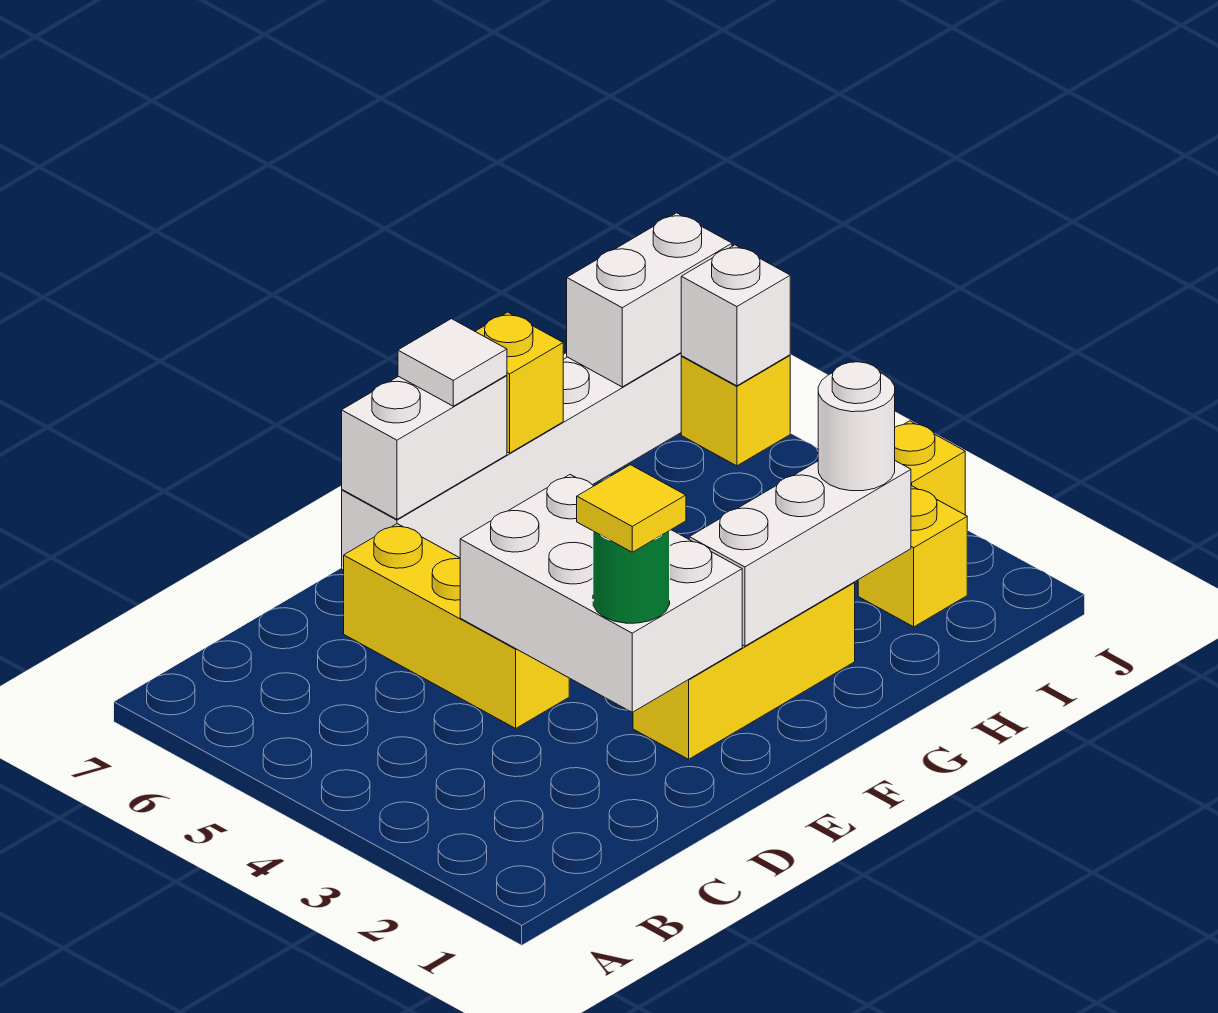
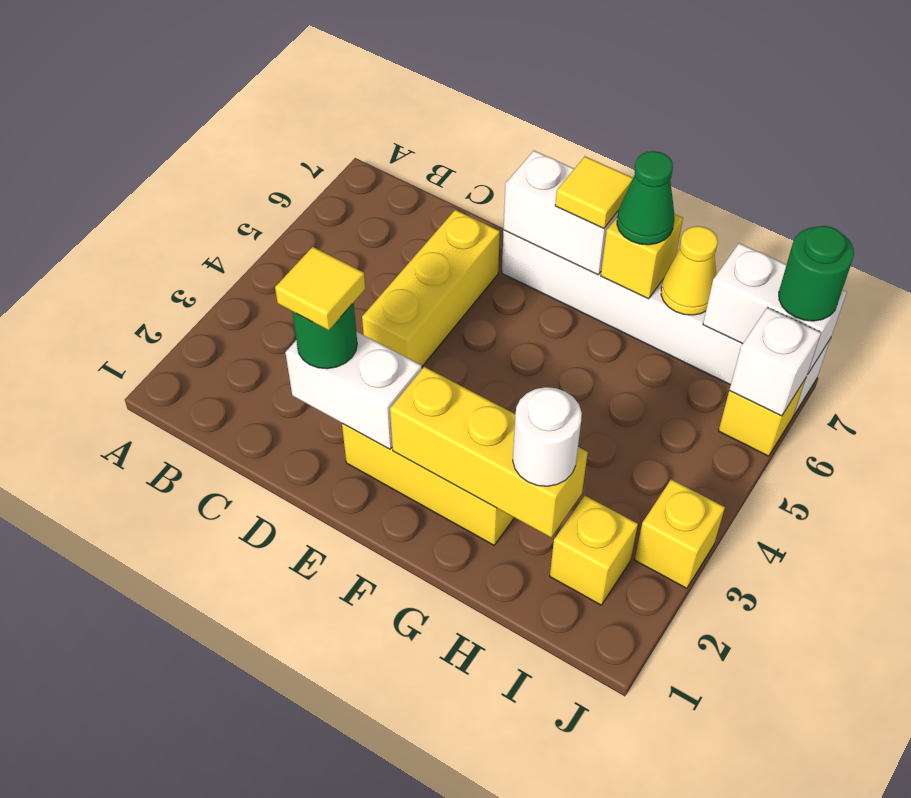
white brick D2:E4 level 2 -> white brick D2:E2 level 2
white brick F2:H2 level 2 -> yellow brick F2:H2 level 2
white tile F7 level 3 -> yellow tile F7 level 3
none -> green cone G7 level 3
none -> yellow cone H7 level 2
none -> green round brick J7 level 3

